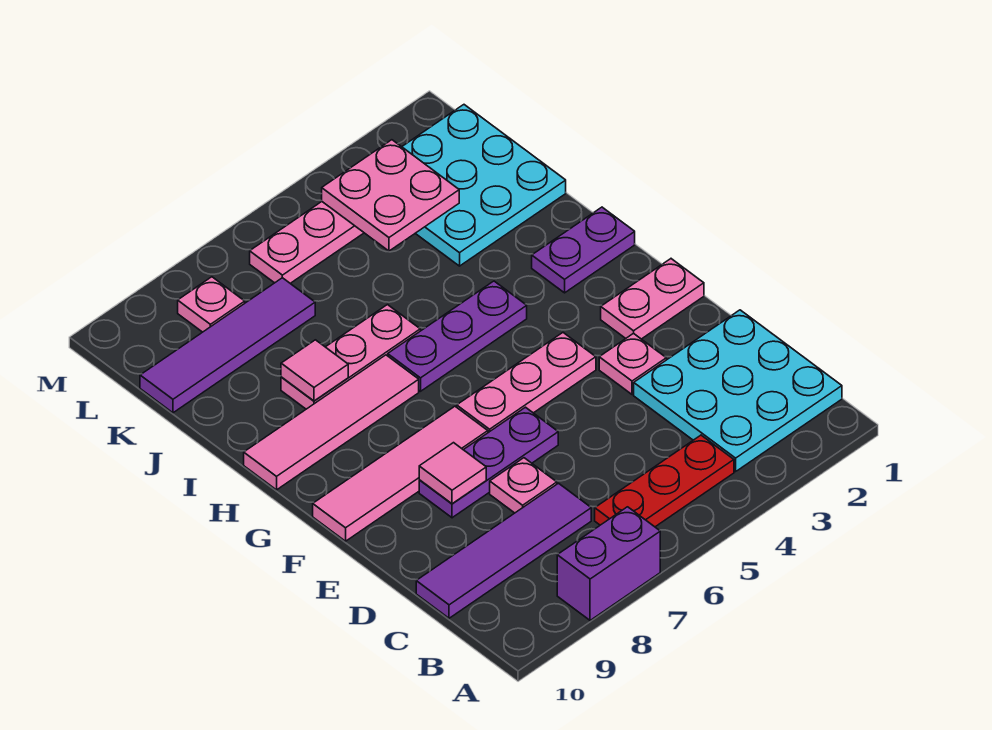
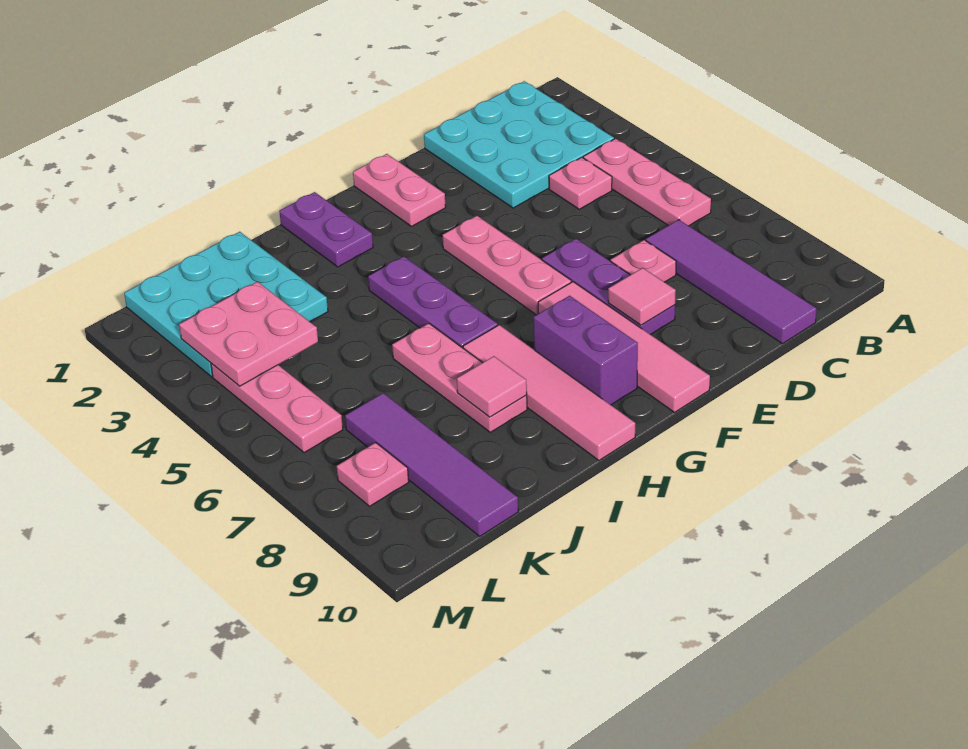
purple brick A7:A8 level 1 -> purple brick G8:G9 level 1
red plate B4:B6 level 1 -> pink plate B4:B6 level 1
pink plate E3 level 1 -> pink plate C4 level 1

